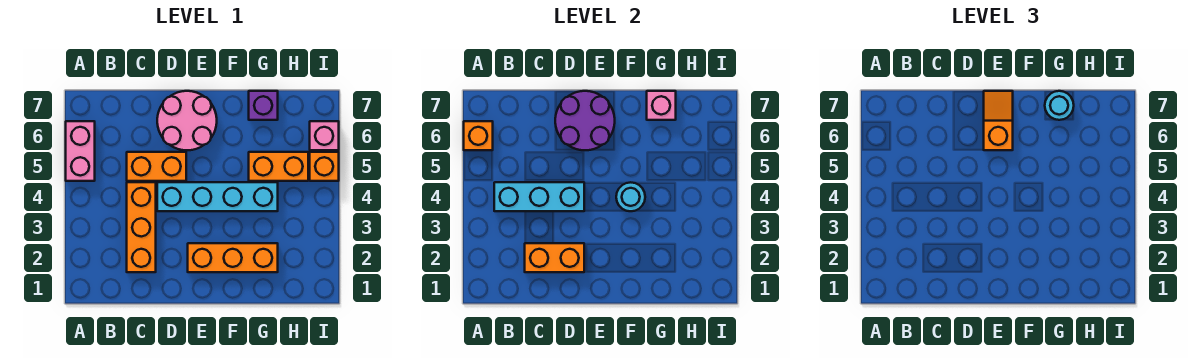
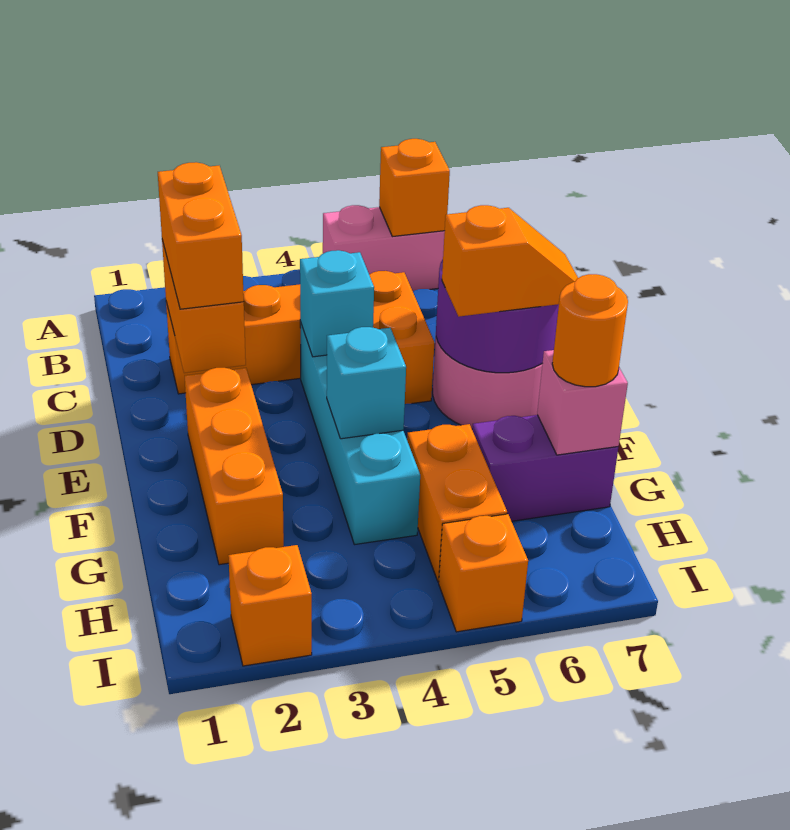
cyan brick B4:D4 level 2 -> cyan brick D4 level 2
none -> orange brick C2:D2 level 3
cyan round brick F4 level 2 -> cyan brick F4 level 2
purple brick G7 level 1 -> purple brick G6:G7 level 1
cyan round brick G7 level 3 -> orange round brick G7 level 3
none -> orange brick I2 level 1
pink brick I6 level 1 -> none

